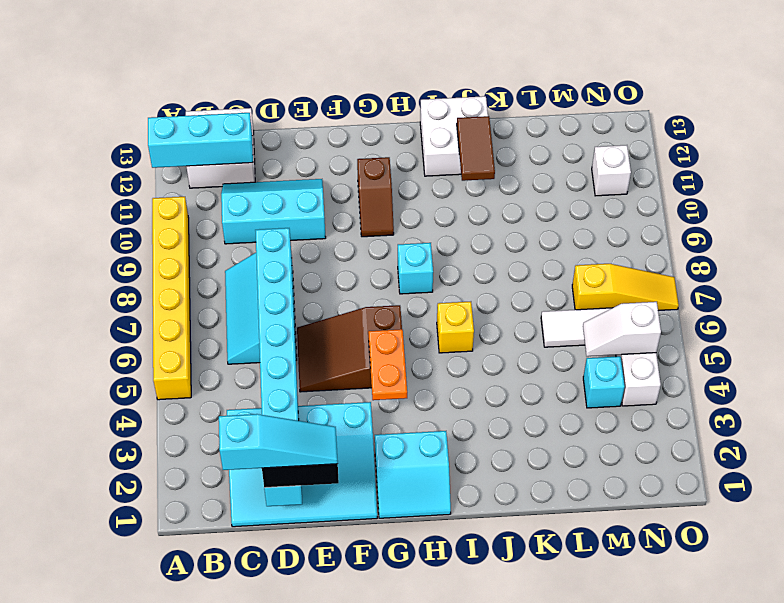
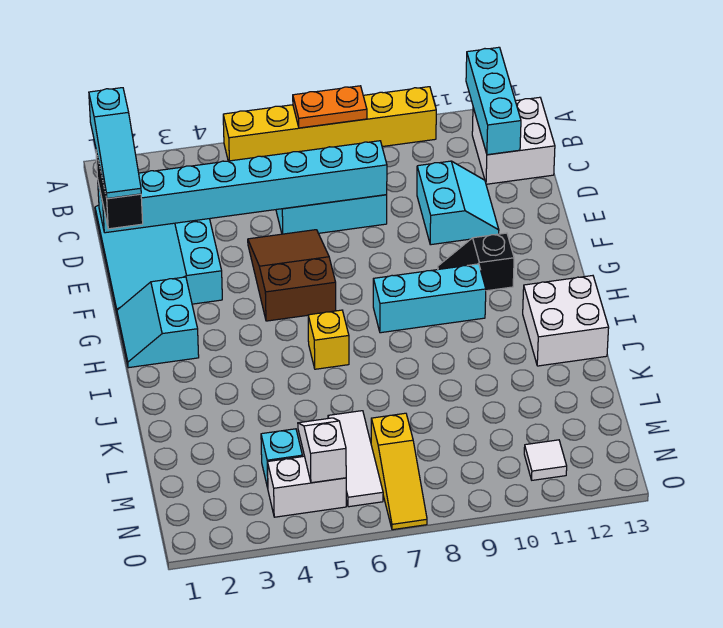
cyan slope C10:E11 level 1 top 10 -> cyan slope D10:E11 level 1 top 10
orange plate G4:G5 level 2 -> orange plate A7:A8 level 2
brown slope G10:G11 level 1 top 11 -> black slope G10:G11 level 1 top 11
cyan brick H8 level 1 -> cyan brick H8:H10 level 1
brown tile J11:J12 level 2 -> none
white brick N11 level 1 -> white tile N11 level 1

